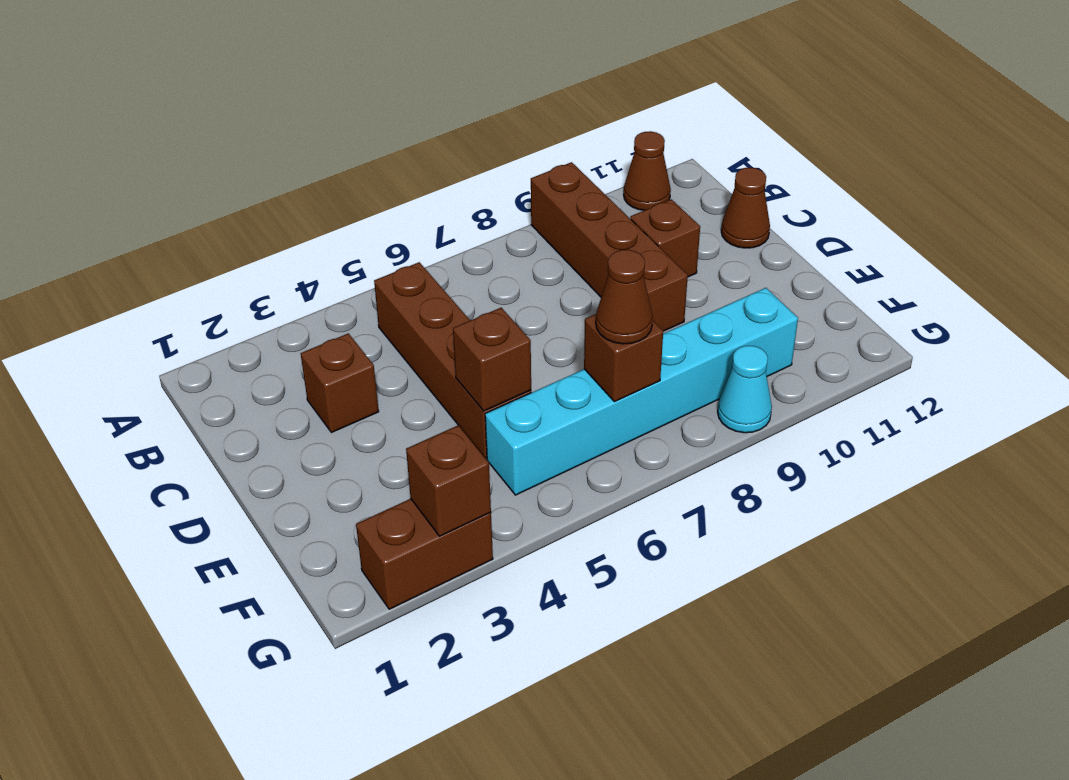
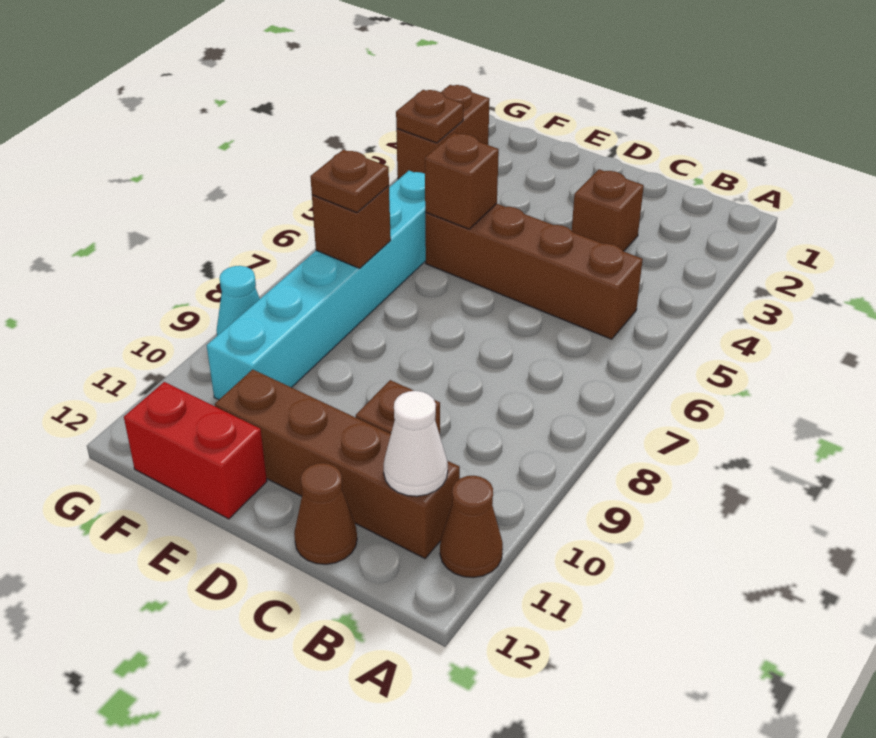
brown brick A9:D9 level 1 -> brown brick B11:E11 level 1
none -> white cone B11 level 2
none -> red brick E12:F12 level 1
brown cone F7 level 3 -> brown plate F7 level 3
brown brick G3 level 2 -> brown plate G3 level 2

